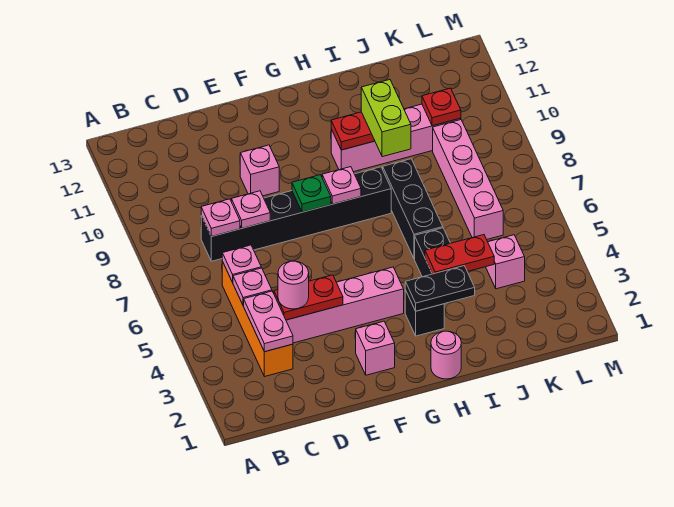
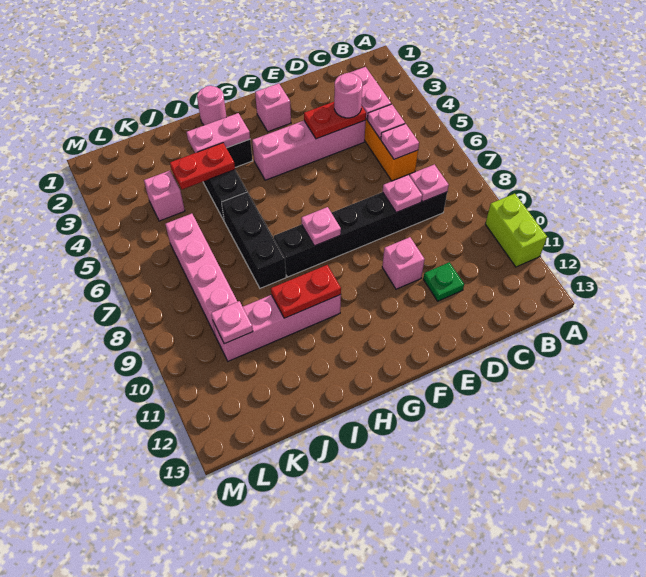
green plate F8 level 2 -> green plate D11 level 1
black plate H3:I3 level 2 -> pink plate H3:I3 level 2
lime brick I9:I10 level 3 -> lime brick A10:A11 level 1
red plate K10 level 2 -> pink plate K10 level 2

